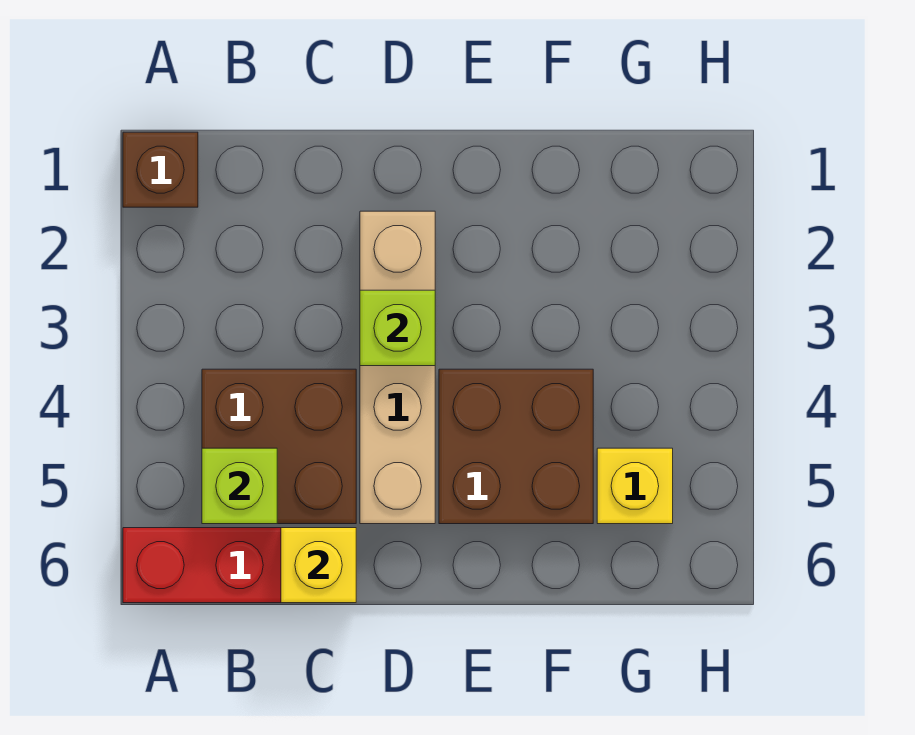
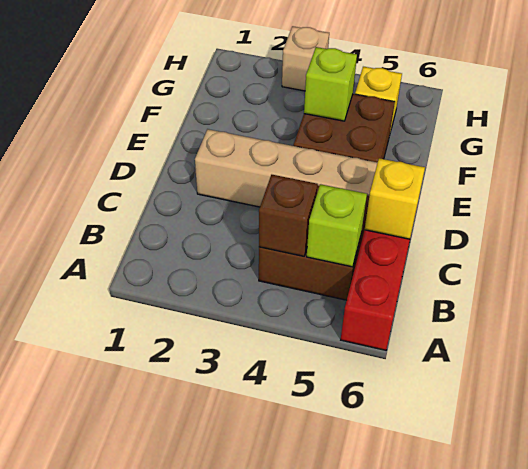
brown brick A1 level 1 -> brown brick B4 level 2
lime brick D3 level 2 -> lime brick F4 level 2
none -> tan brick H3 level 1

